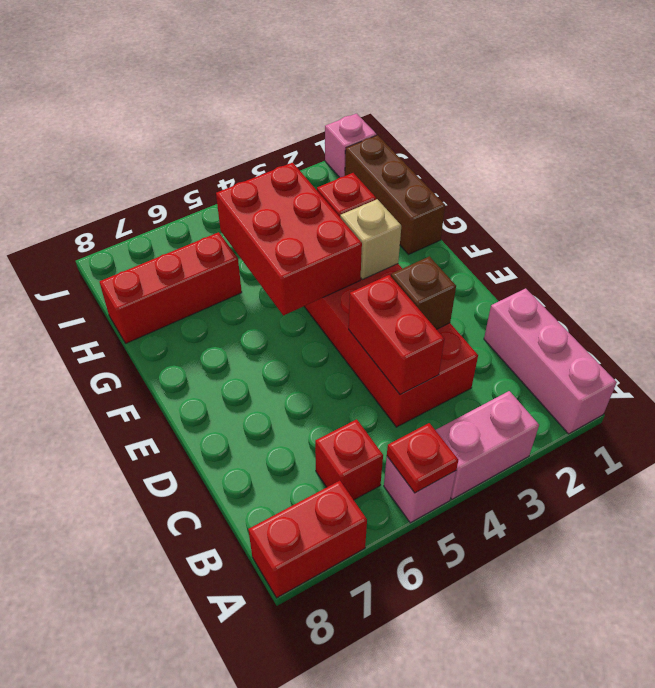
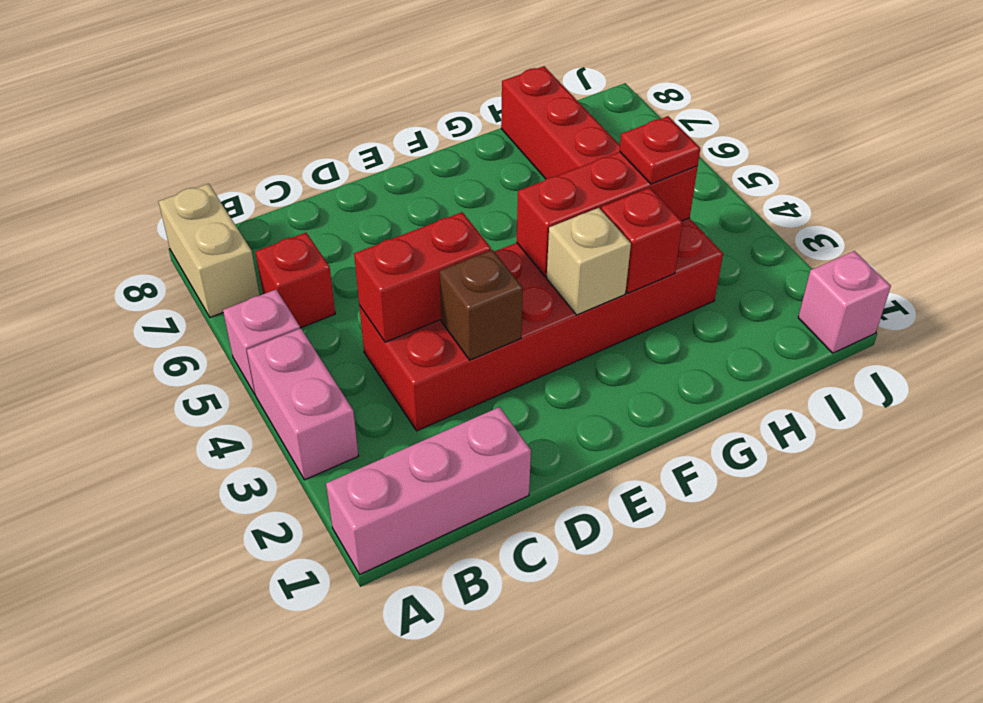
red plate A5 level 2 -> red plate H4 level 3
red brick A7:A8 level 1 -> tan brick A7:A8 level 1
red brick F4:H5 level 2 -> red brick F4:H4 level 2
brown brick G1:I1 level 1 -> none

